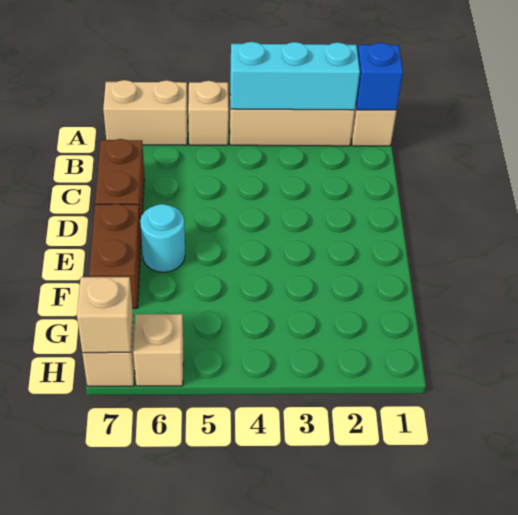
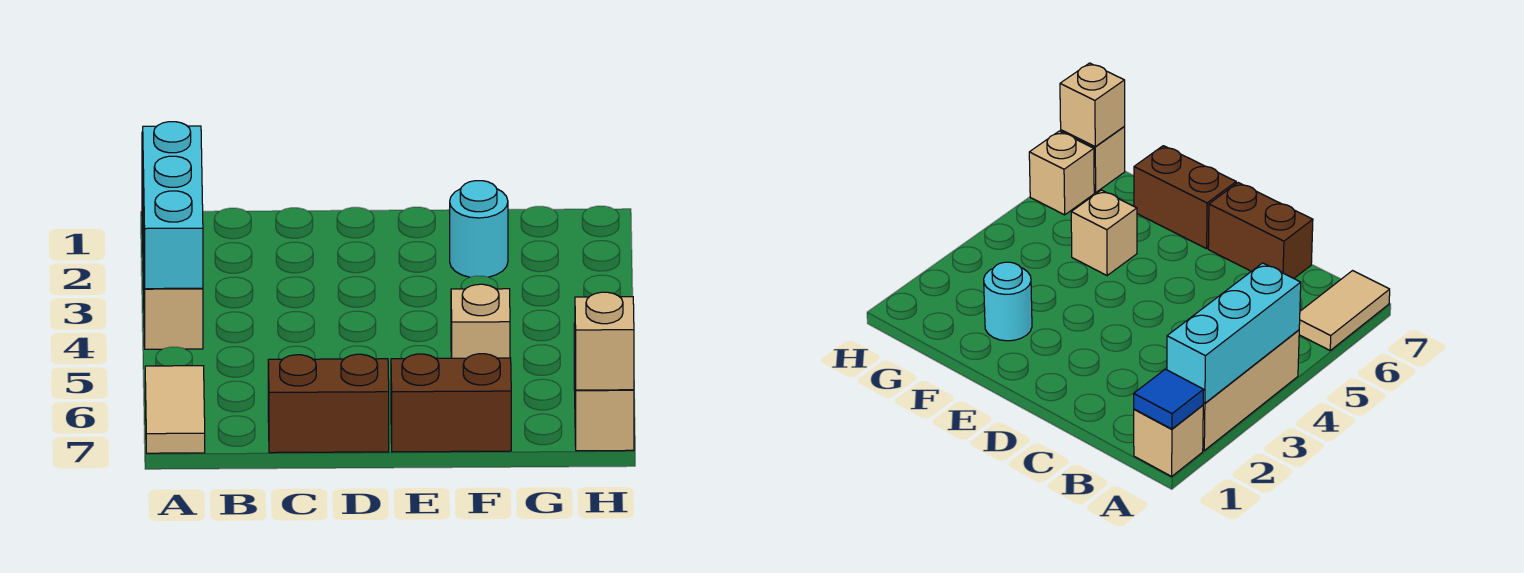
blue brick A1 level 2 -> blue tile A1 level 2
tan brick A5 level 1 -> tan brick F5 level 1
tan brick A6:A7 level 1 -> tan tile A6:A7 level 1
cyan round brick E6 level 1 -> cyan round brick F2 level 1

